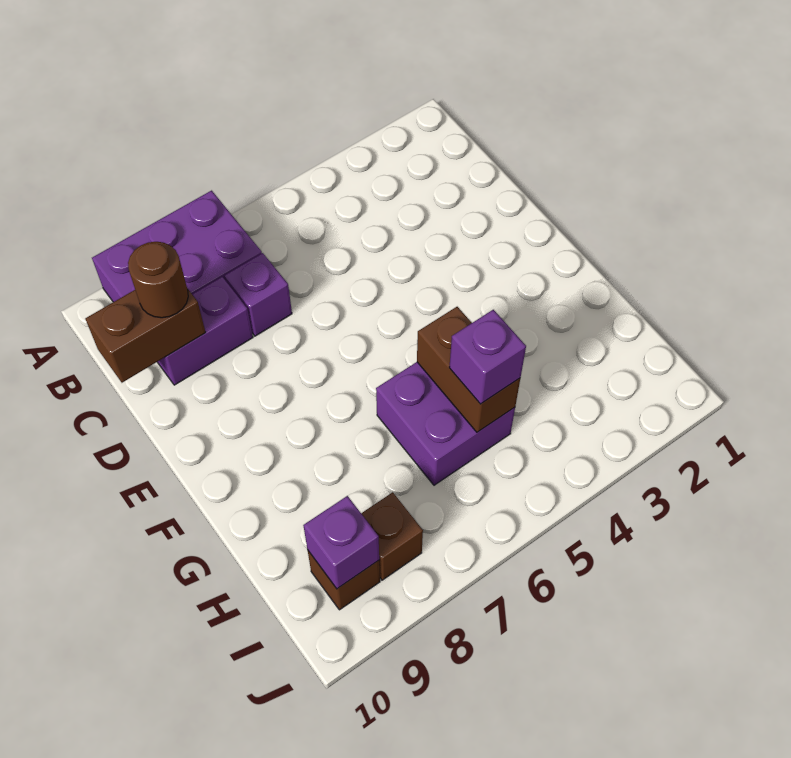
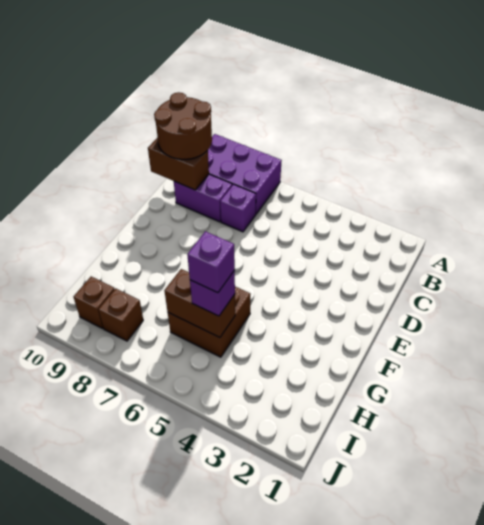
brown round brick C9 level 3 -> brown round brick B9:C10 level 3
purple brick G5:H6 level 1 -> brown brick G5:H6 level 1
brown brick G5:H5 level 2 -> brown brick H5:H6 level 2
purple brick I9 level 2 -> purple brick H5 level 4

